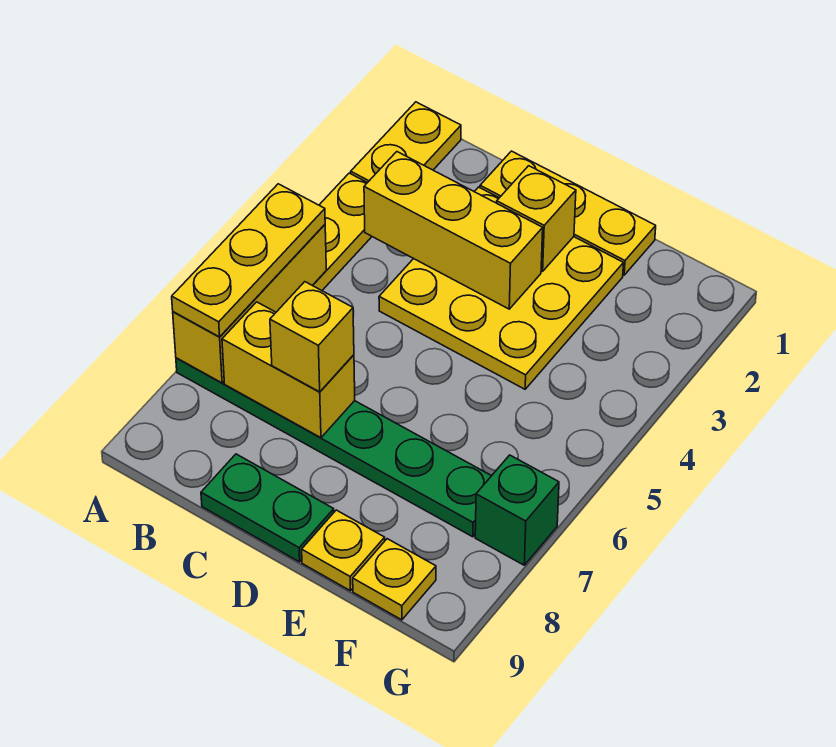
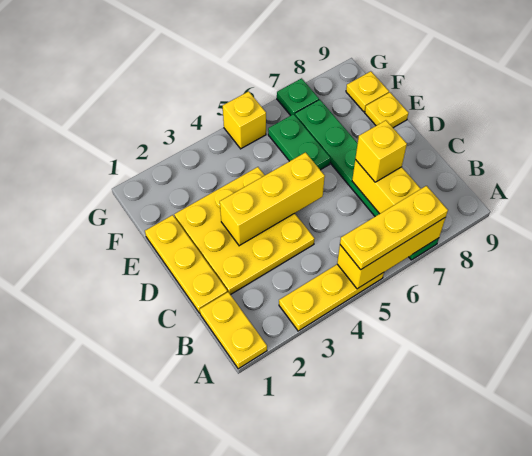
yellow plate A1:A2 level 1 -> yellow plate A1:B1 level 1
yellow brick B3:D3 level 2 -> yellow brick D3:D5 level 2
green plate C9:D9 level 1 -> green plate E6:F6 level 1
yellow brick D2 level 2 -> yellow brick G5 level 1
green brick G7 level 1 -> green plate G7 level 1

